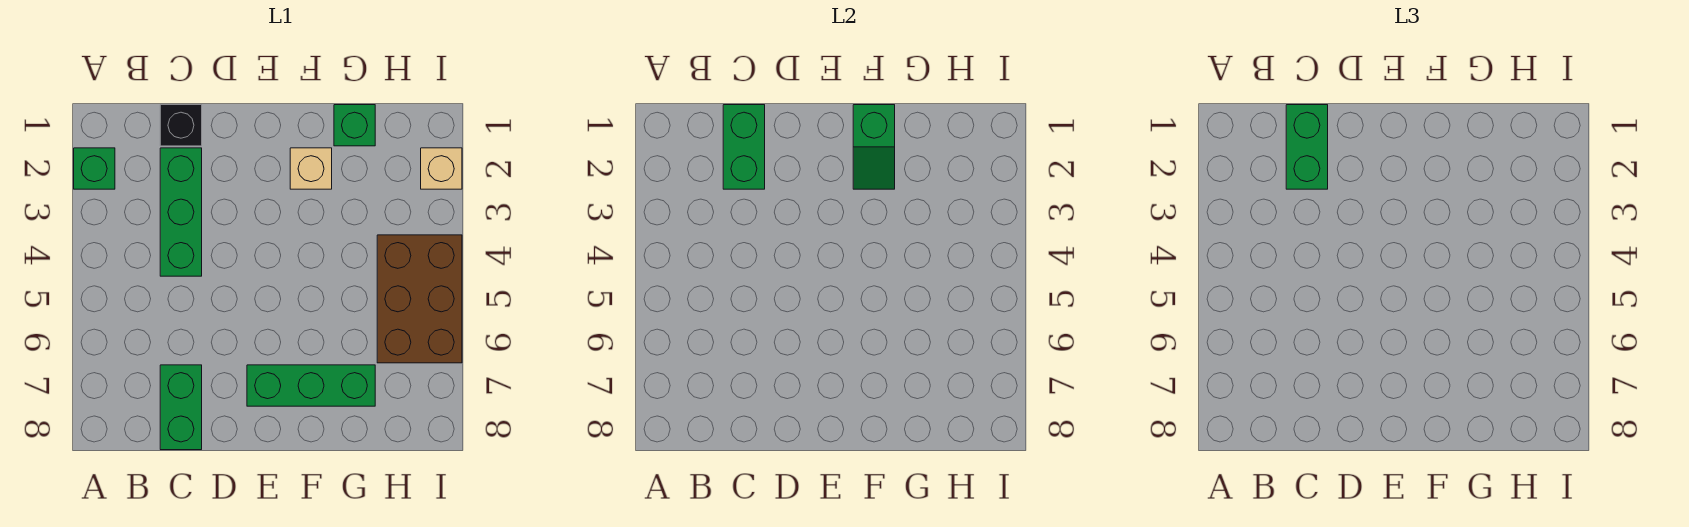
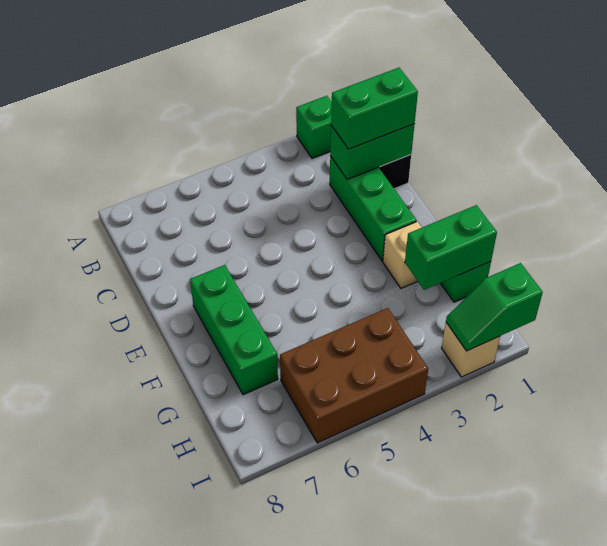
green brick C2:C4 level 1 -> green brick C2:E2 level 1
green brick C7:C8 level 1 -> green brick G1:G2 level 2
green slope F1:F2 level 2 top 1 -> green slope I1:I2 level 2 top 1

